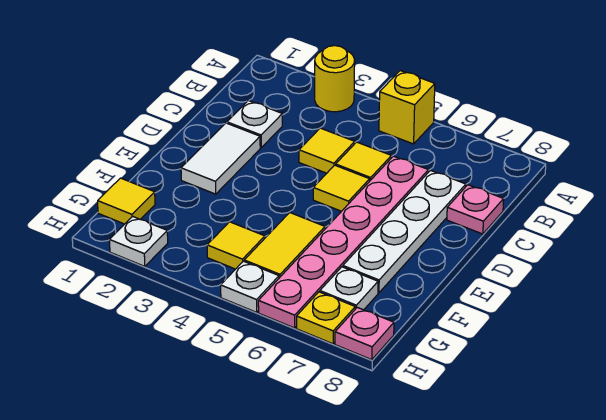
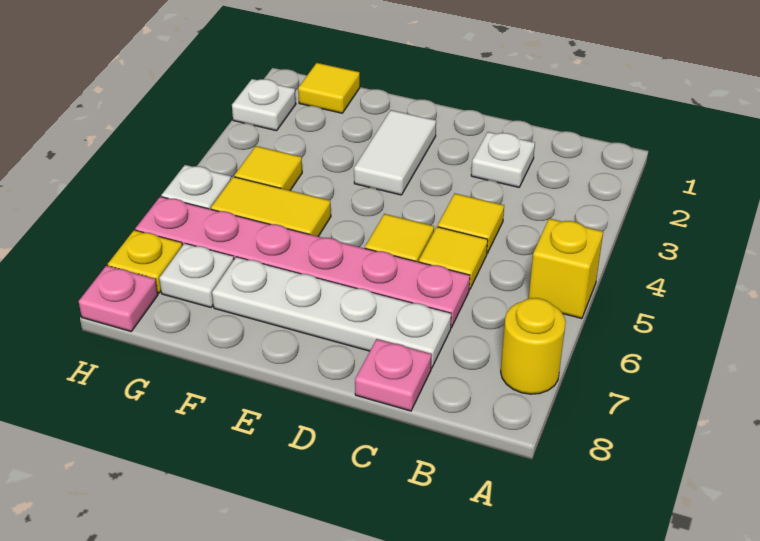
yellow round brick A3 level 1 -> yellow round brick A7 level 1
white tile D2:E2 level 1 -> white tile E2:E3 level 1

